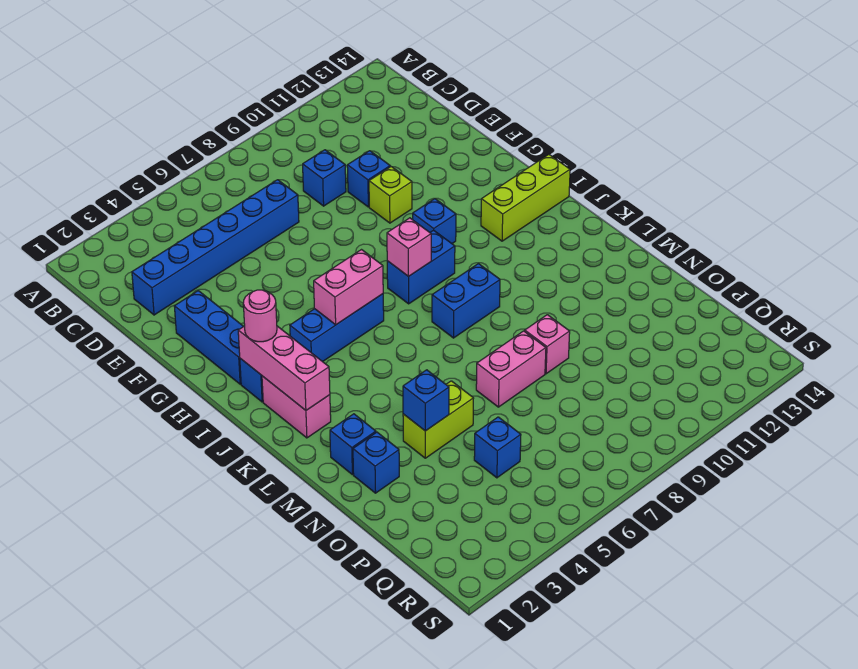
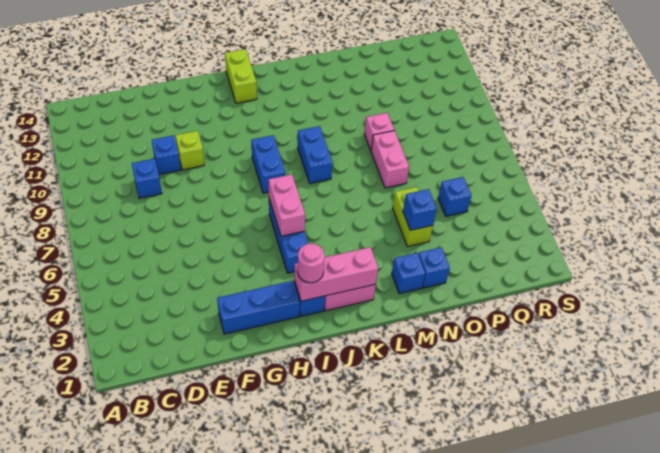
blue brick D2:D7 level 1 -> none
blue brick H10 level 1 -> none
pink brick I8 level 2 -> none
lime brick I12:I14 level 1 -> lime brick I13:I14 level 1

